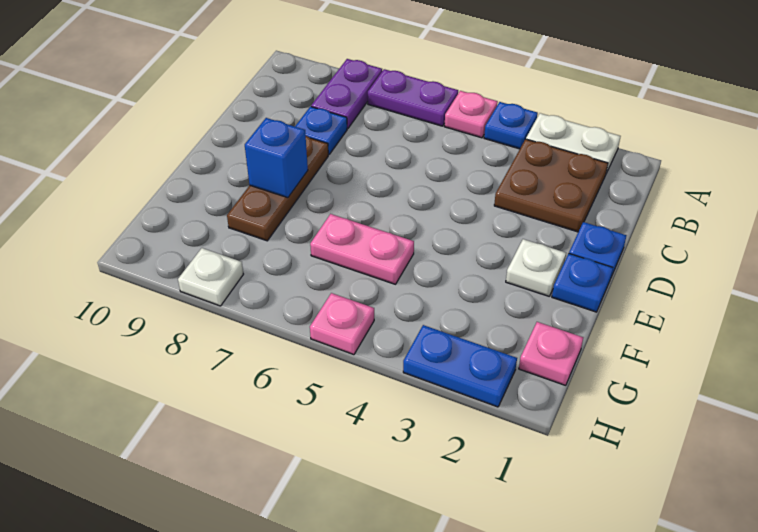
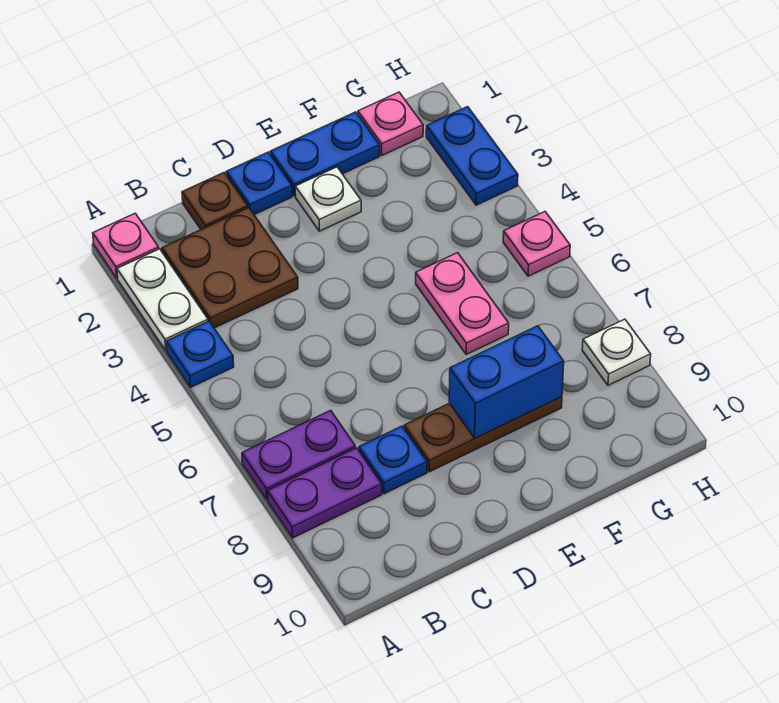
pink plate A5 level 1 -> pink plate A1 level 1
purple plate A6:A7 level 1 -> purple plate A7:B7 level 1
none -> brown plate C1 level 1
blue plate E1 level 1 -> blue plate E1:F1 level 1
blue brick E8 level 2 -> blue brick E8:F8 level 2

